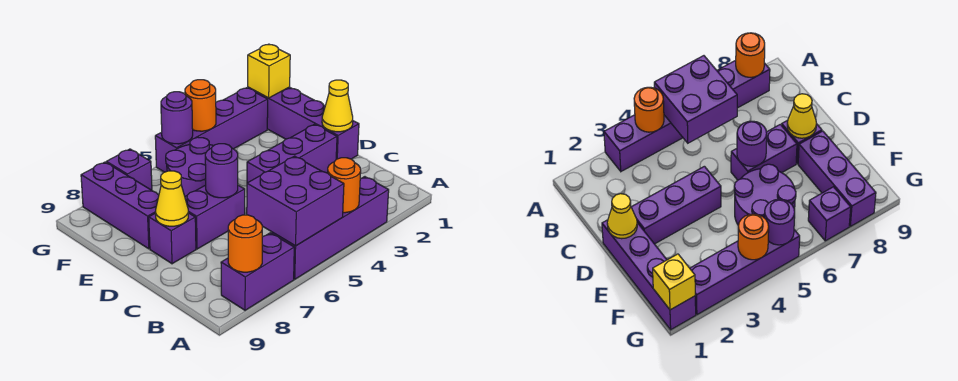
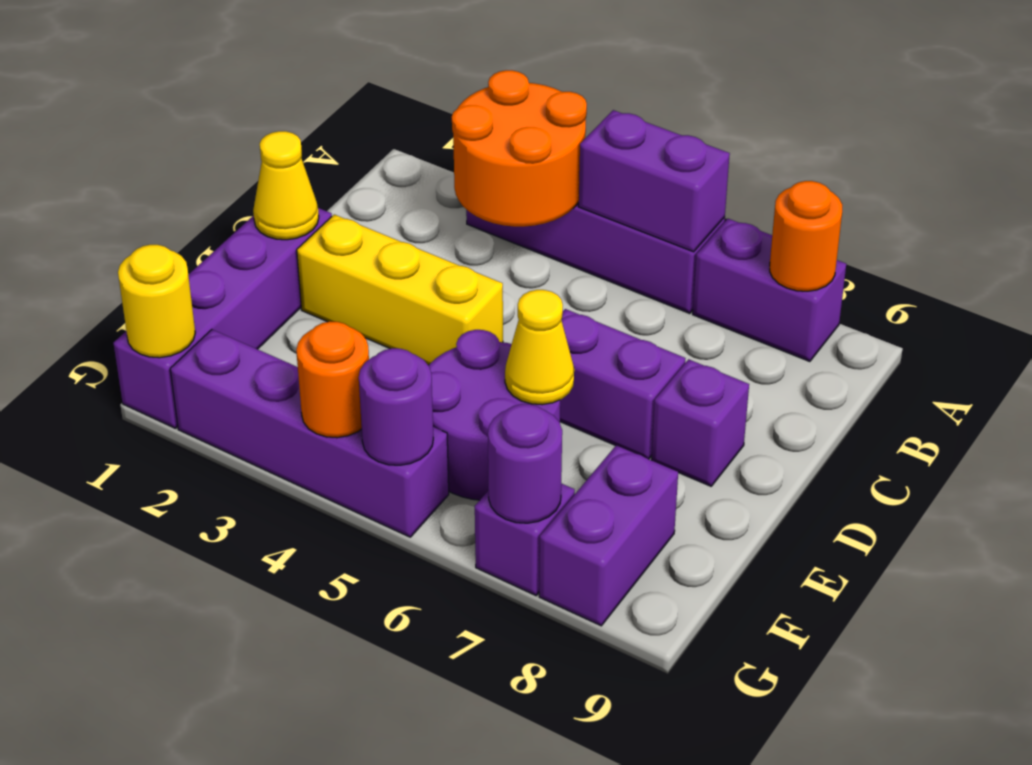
orange round brick A4 level 2 -> orange round brick A3:B4 level 2
purple brick A5:B6 level 2 -> purple brick A5:A6 level 2
purple brick D2:D4 level 1 -> yellow brick D2:D4 level 1
purple round brick D6 level 2 -> purple round brick G7 level 2
yellow cone D8 level 2 -> yellow cone E6 level 2
purple brick E8:G8 level 1 -> purple brick F8:G8 level 1
yellow brick G1 level 2 -> yellow round brick G1 level 2

